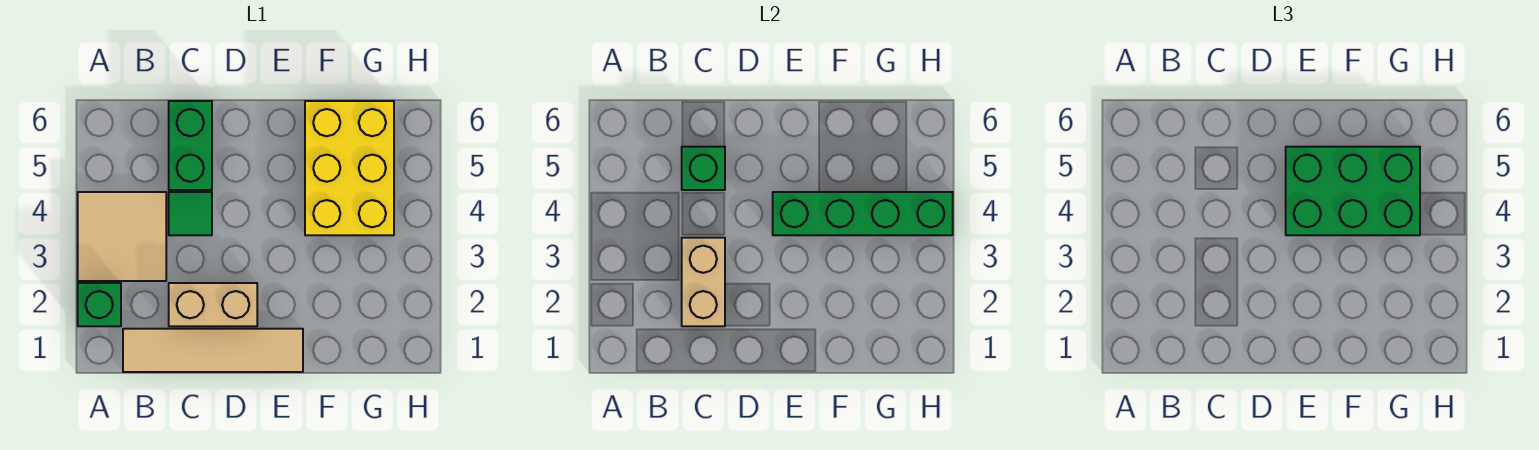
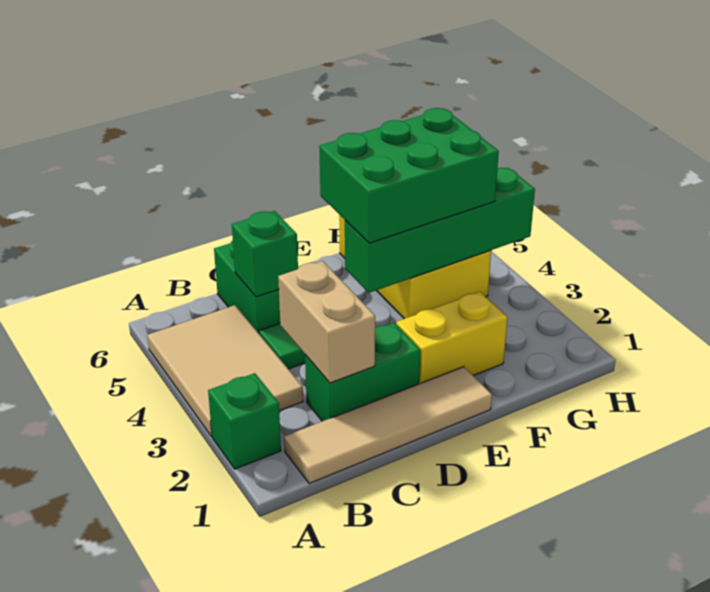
tan tile A3:B4 level 1 -> tan tile A3:B5 level 1
tan brick C2:D2 level 1 -> green brick C2:D2 level 1
none -> yellow brick E2:F2 level 1

